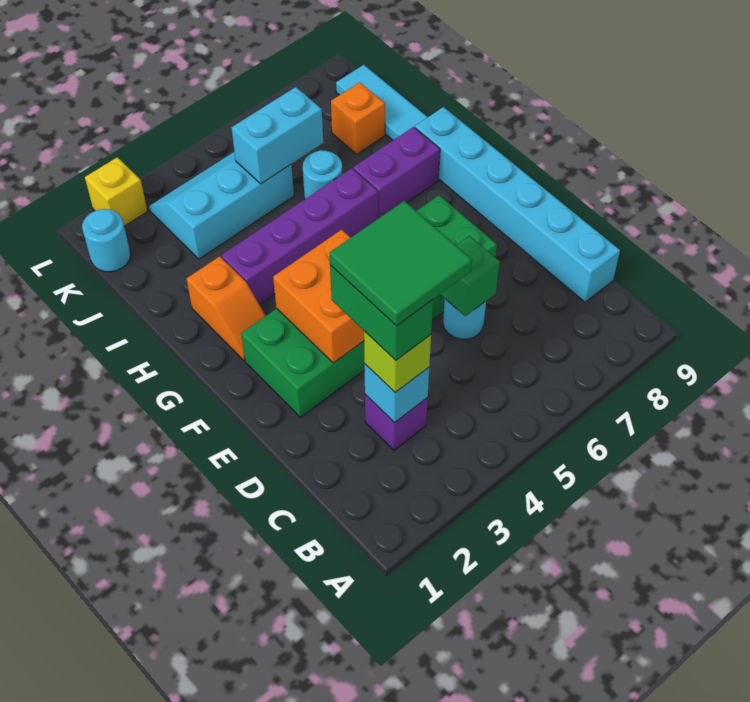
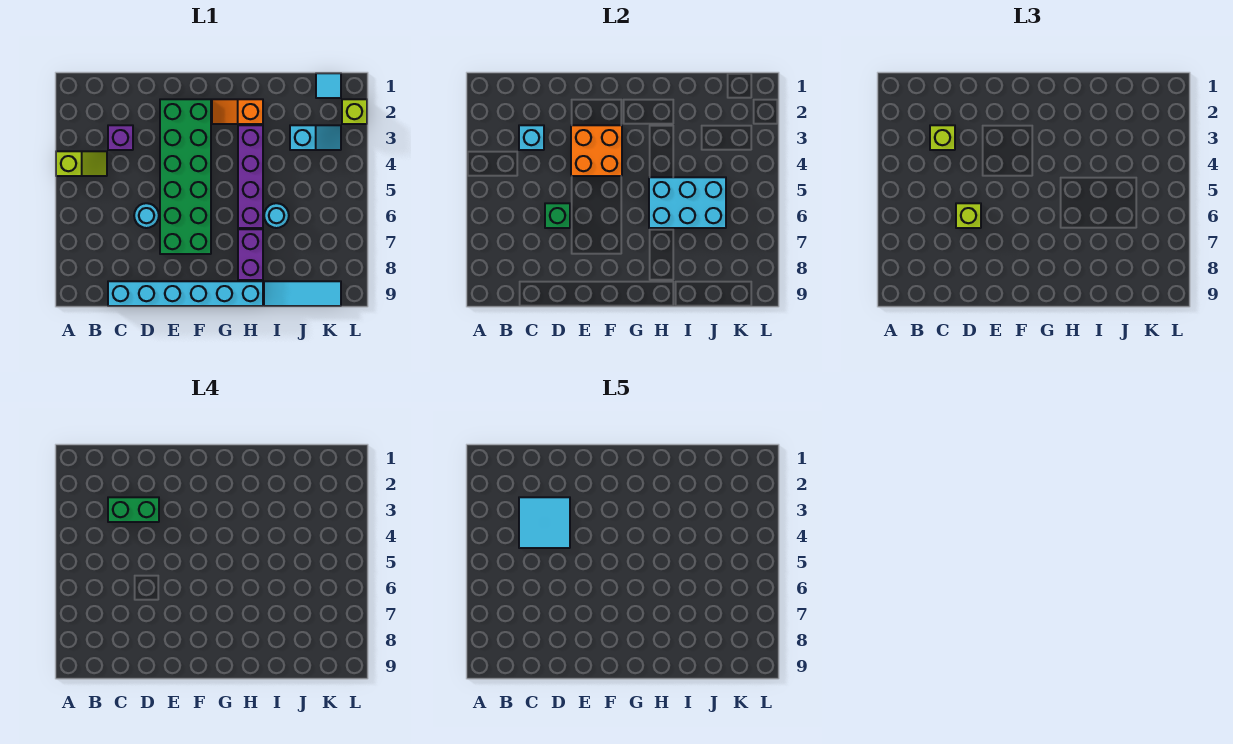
none -> lime slope A4:B4 level 1 top A
green tile C3:D4 level 5 -> cyan tile C3:D4 level 5
none -> lime brick D6 level 3
cyan slope J3:K5 level 1 top J -> cyan slope J3:K3 level 1 top J
cyan brick J5:J6 level 2 -> cyan brick H5:J6 level 2
orange brick J8 level 1 -> none
cyan round brick K1 level 1 -> cyan tile K1 level 1
yellow brick L2 level 1 -> lime brick L2 level 1

